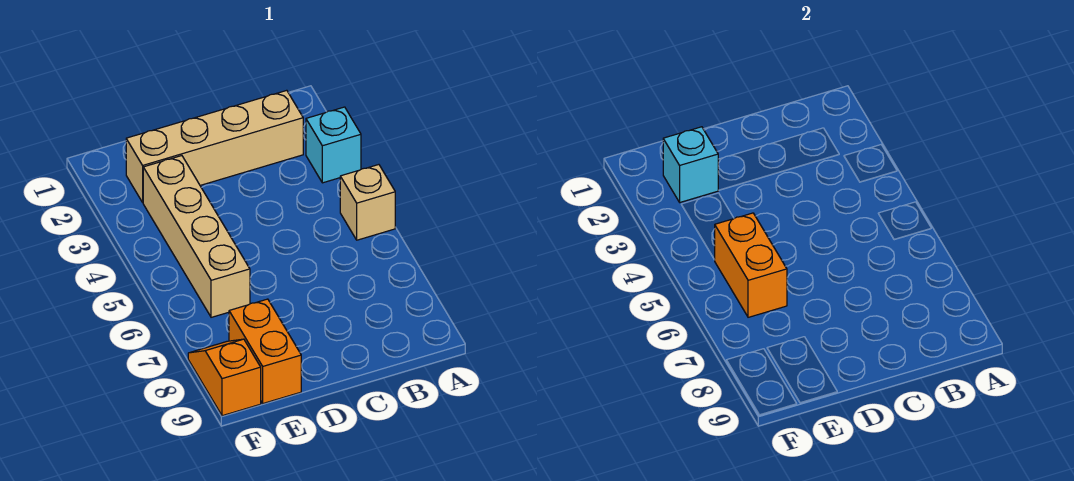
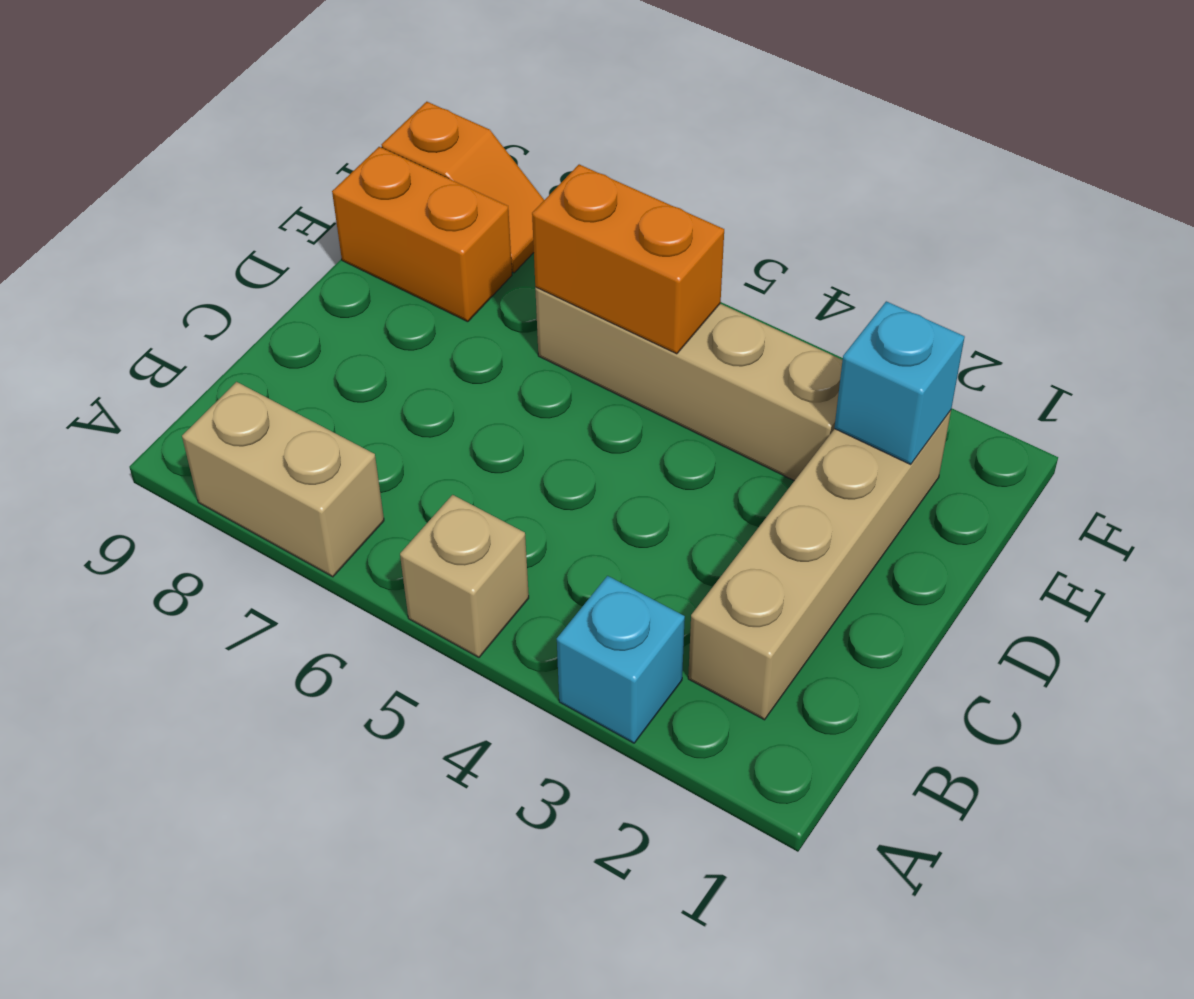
none -> tan brick A7:A8 level 1

